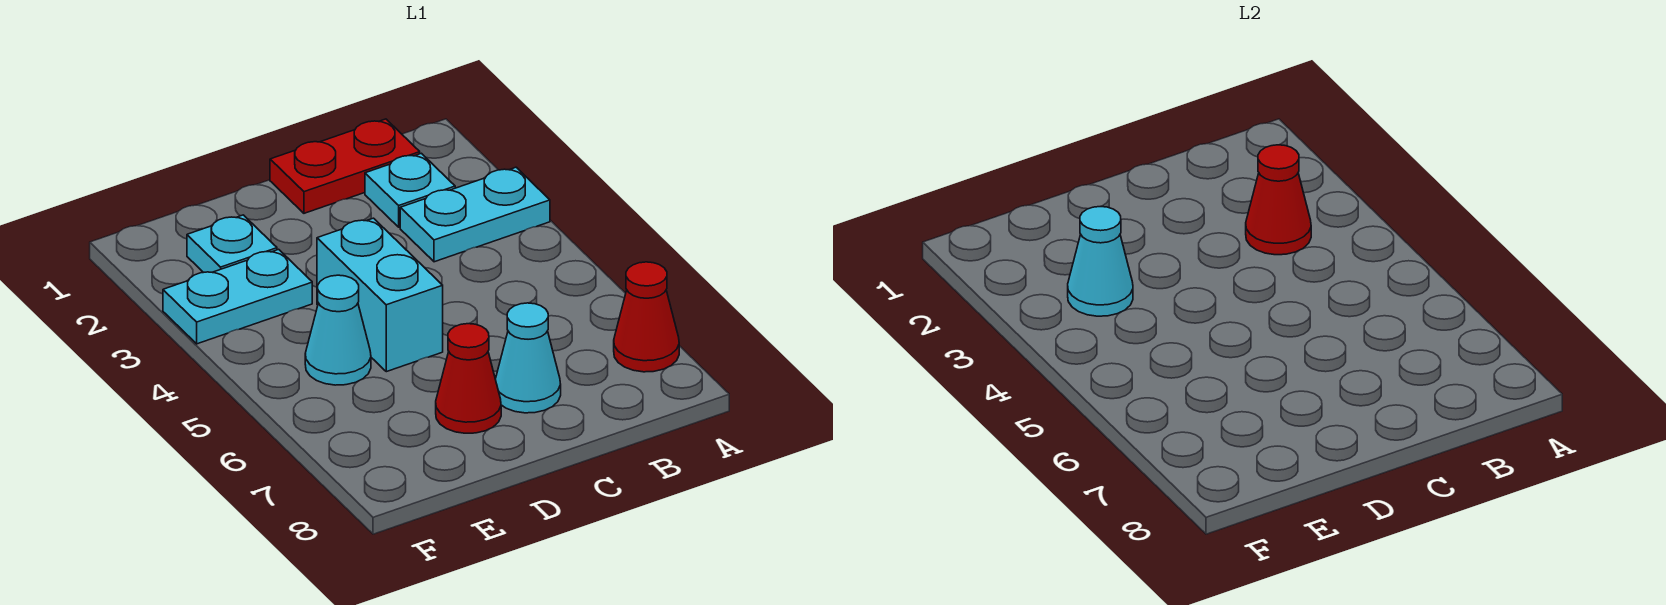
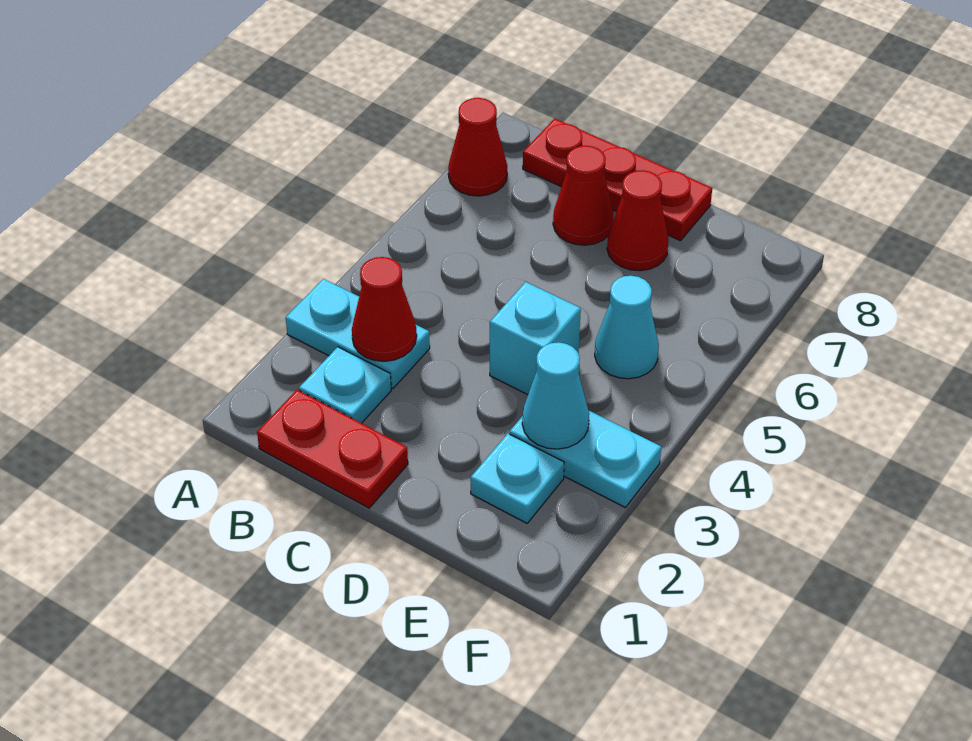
none -> red plate B8:D8 level 1
cyan cone C7 level 1 -> red cone C7 level 1
cyan brick D4:D5 level 1 -> cyan brick D4 level 1

